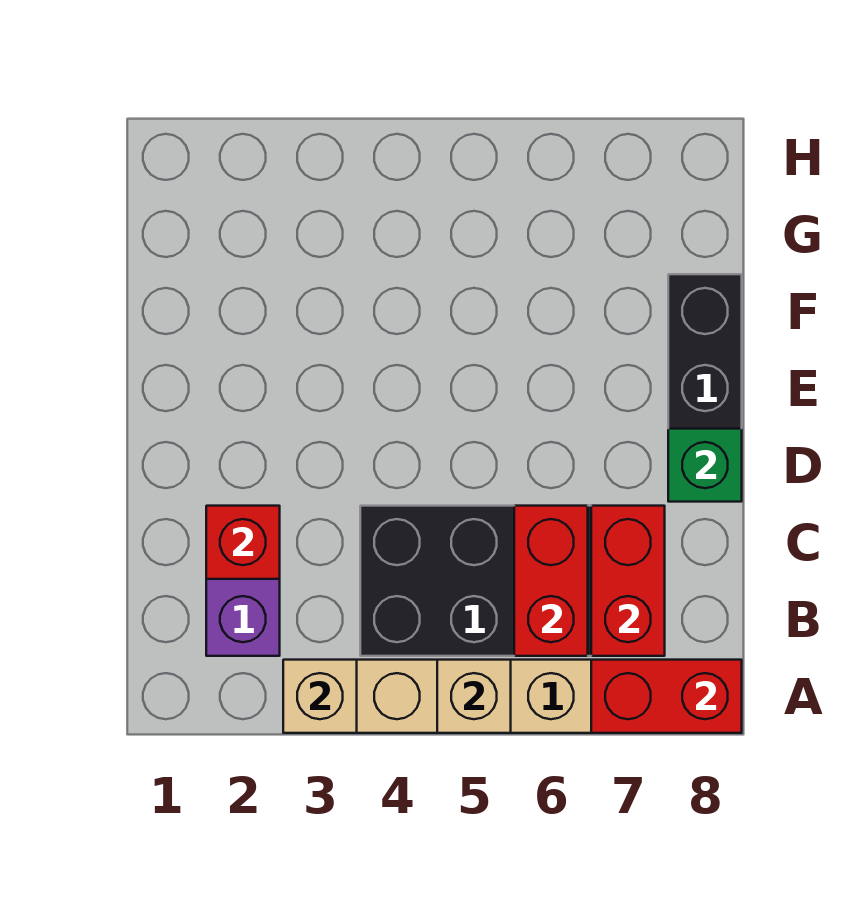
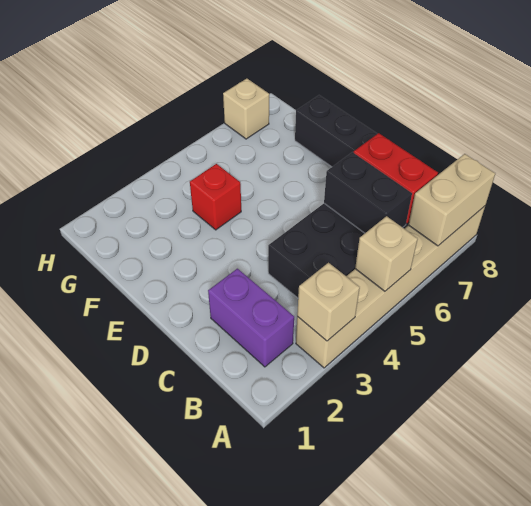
red brick A7:A8 level 2 -> tan brick A7:A8 level 2
red brick B6:C6 level 2 -> black brick B6:C6 level 2
red brick C2 level 2 -> red brick F4 level 1
green brick D8 level 2 -> none
none -> tan brick H7 level 1

